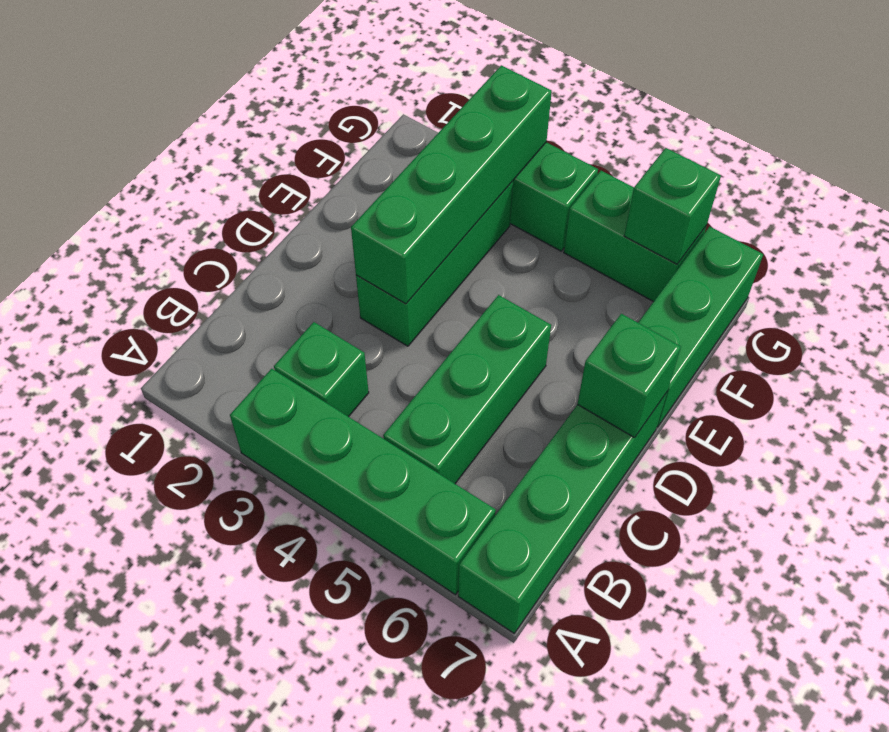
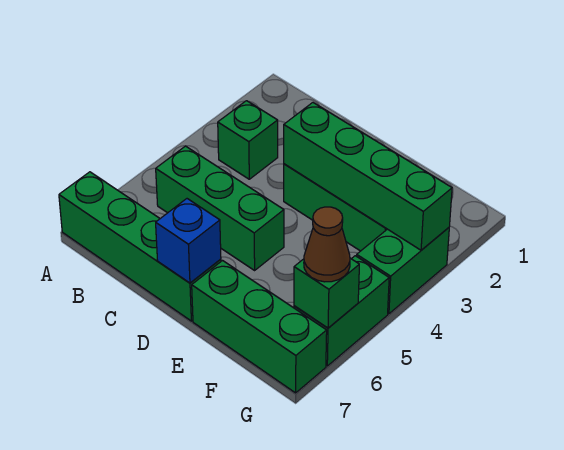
green brick A3:A6 level 1 -> none
green brick D7 level 2 -> blue brick D7 level 2
none -> brown cone G6 level 3

